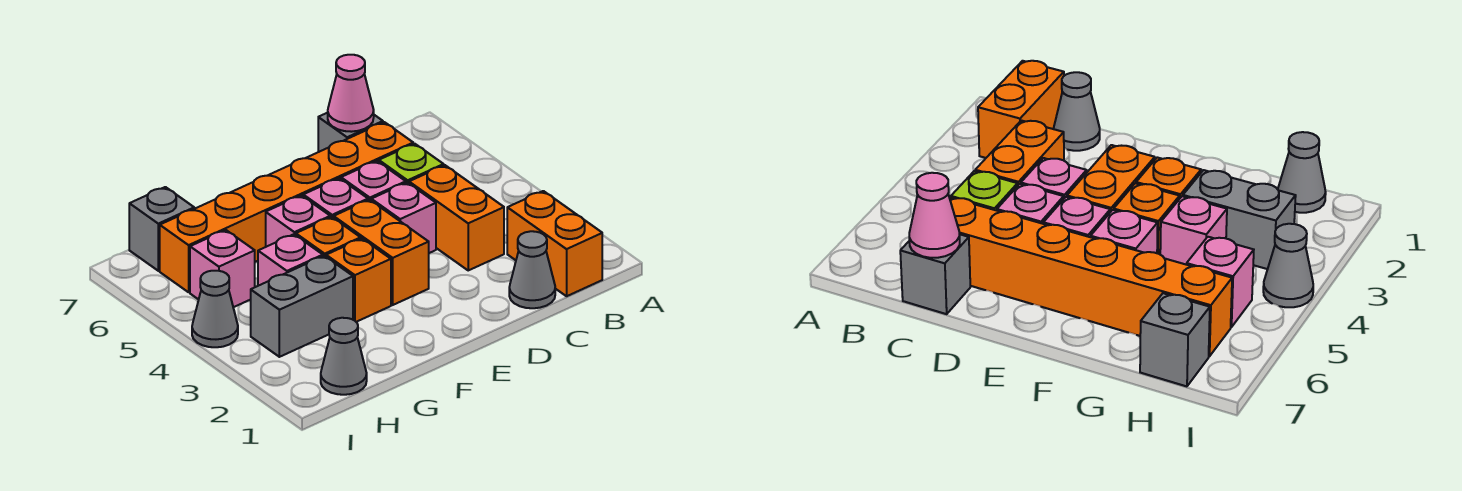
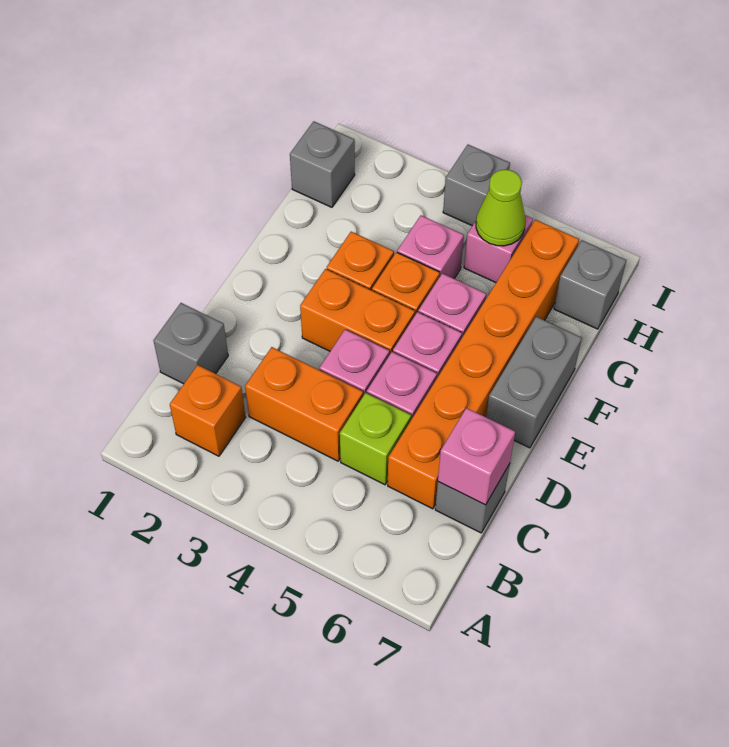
orange brick B1:B2 level 1 -> orange brick B2 level 1
grey cone C1 level 1 -> grey brick C1 level 1
pink cone C7 level 2 -> pink brick C7 level 2
grey brick G3:H3 level 1 -> grey brick E7:F7 level 1
grey cone H1 level 1 -> grey brick H1 level 1
none -> lime cone H5 level 2
grey cone I4 level 1 -> grey brick I4 level 1

